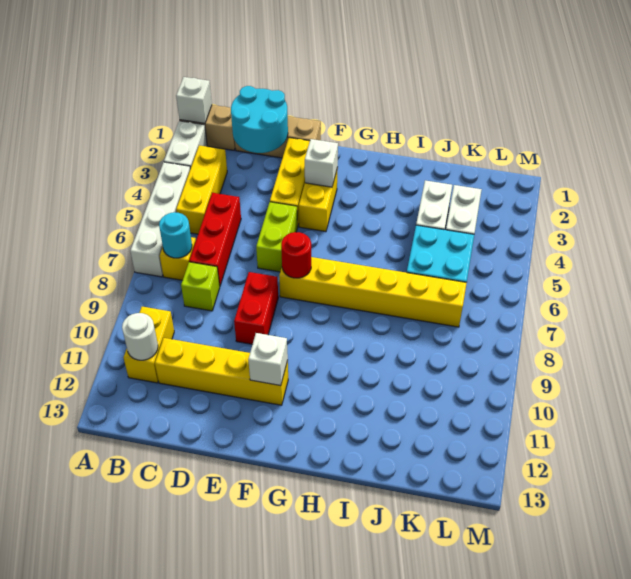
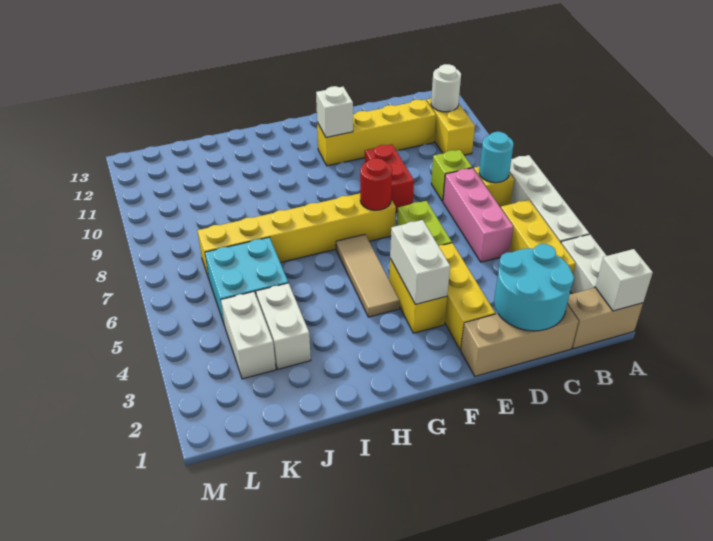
red brick C5:C7 level 1 -> pink brick C5:C7 level 1
white brick F3 level 2 -> white brick F3:F4 level 2
none -> tan tile G4:G6 level 1

